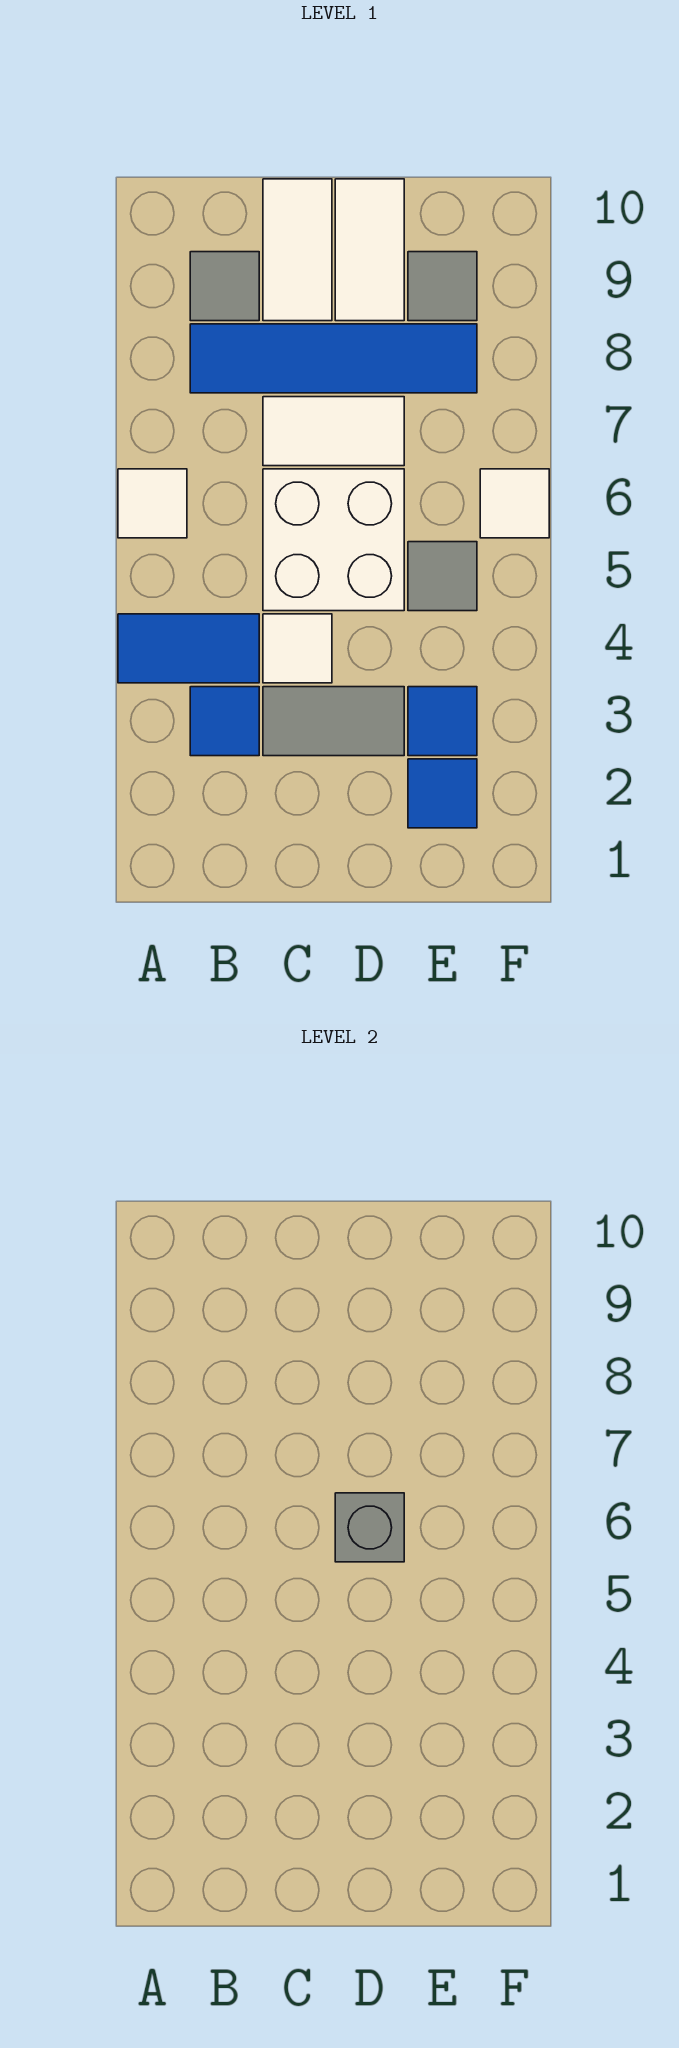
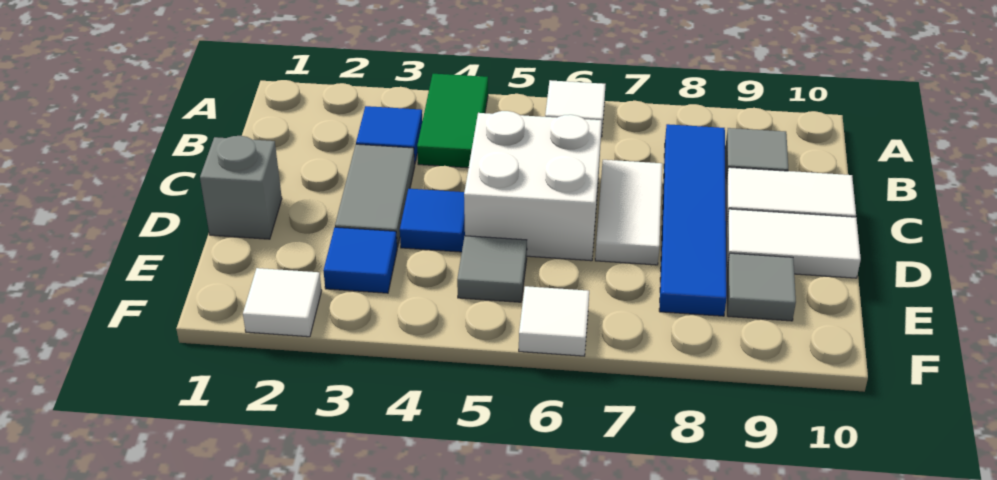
blue tile A4:B4 level 1 -> green tile A4:B4 level 1
white tile C4 level 1 -> white tile F2 level 1
grey brick D6 level 2 -> grey brick D1 level 1
blue tile E2 level 1 -> blue tile D4 level 1

